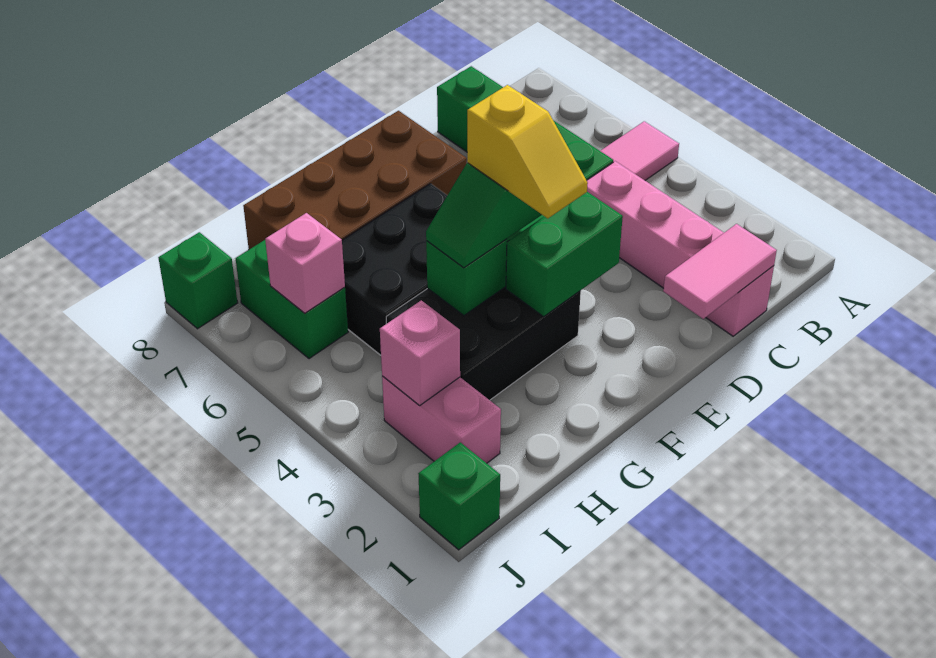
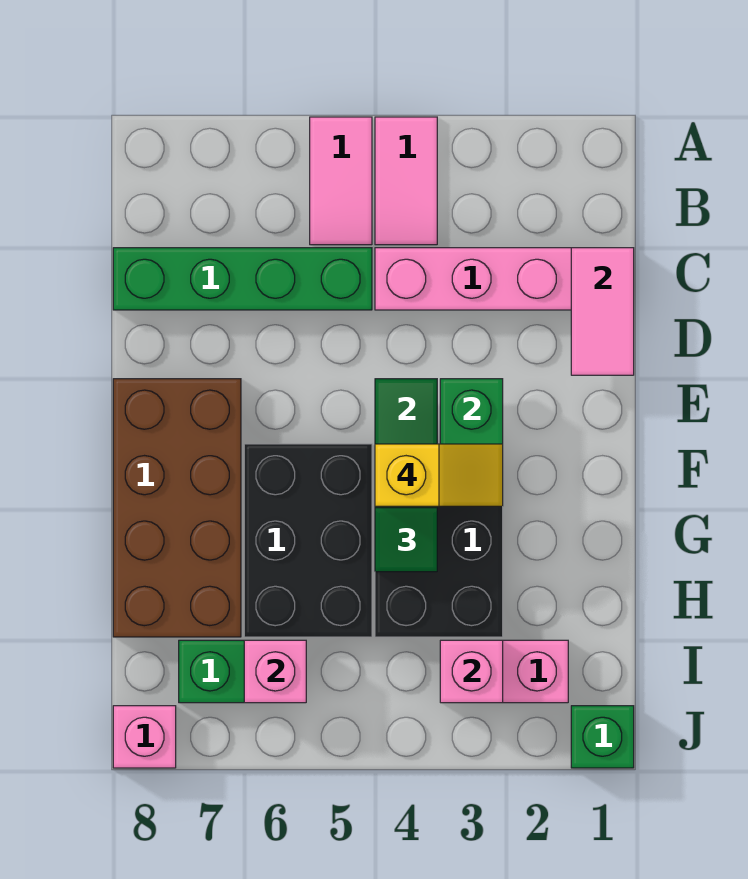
none -> pink tile A4:B4 level 1
green brick J8 level 1 -> pink brick J8 level 1

